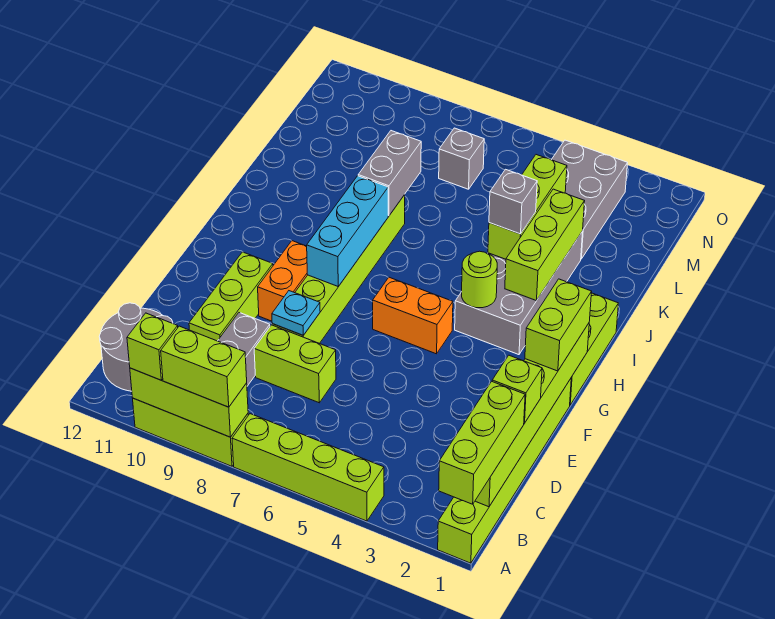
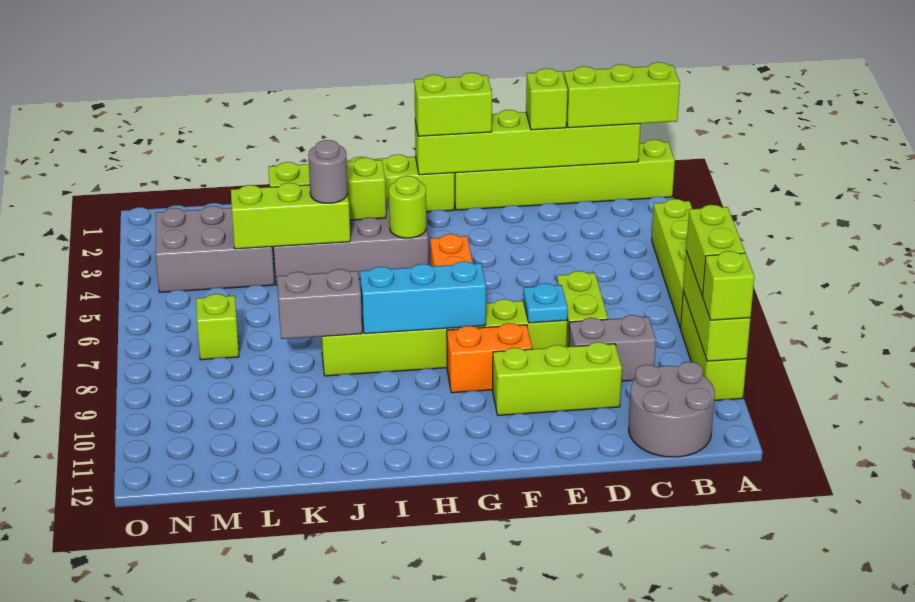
grey brick J4 level 3 -> grey round brick J4 level 3
grey brick M7 level 1 -> lime brick M7 level 1

